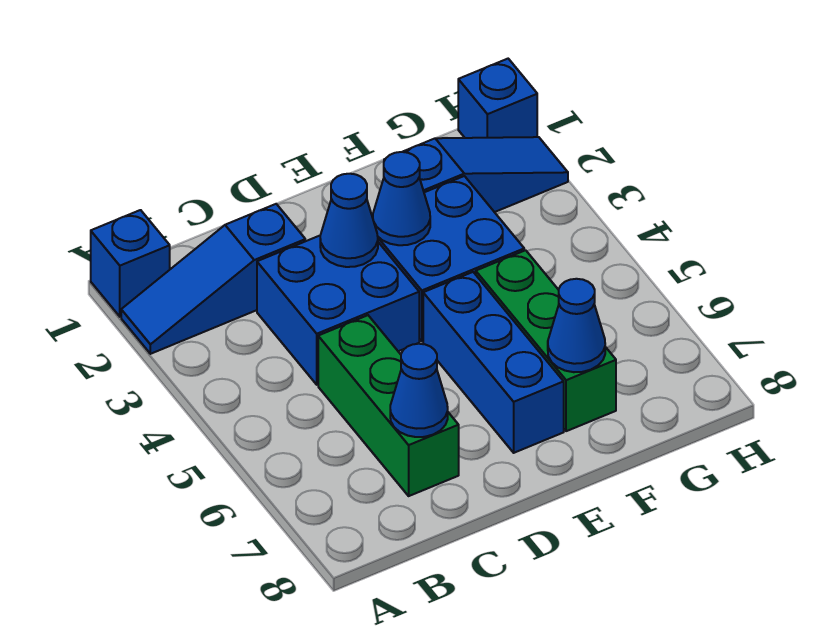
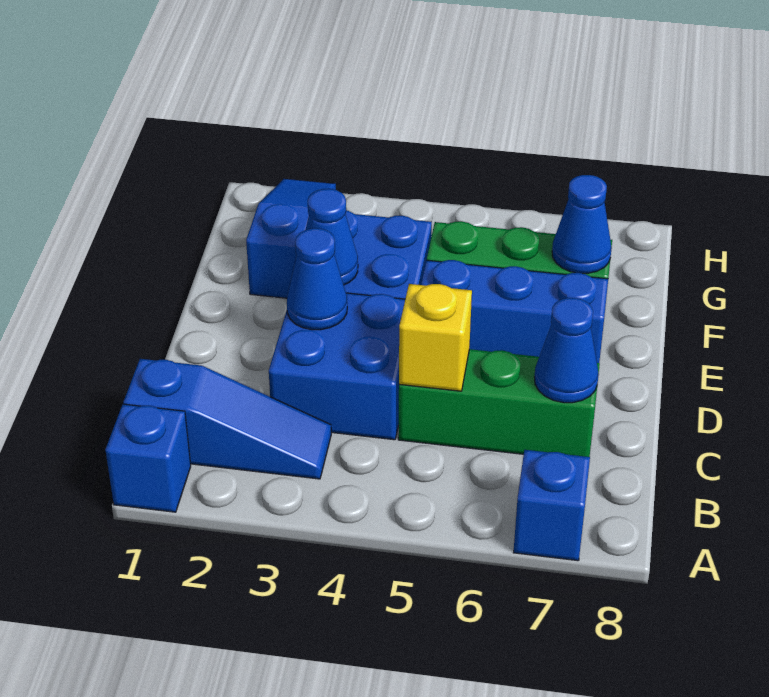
blue slope A2:C2 level 1 top C -> blue slope B1:B3 level 1 top 1
none -> yellow brick C5 level 2
blue brick H1 level 1 -> blue brick A7 level 1

